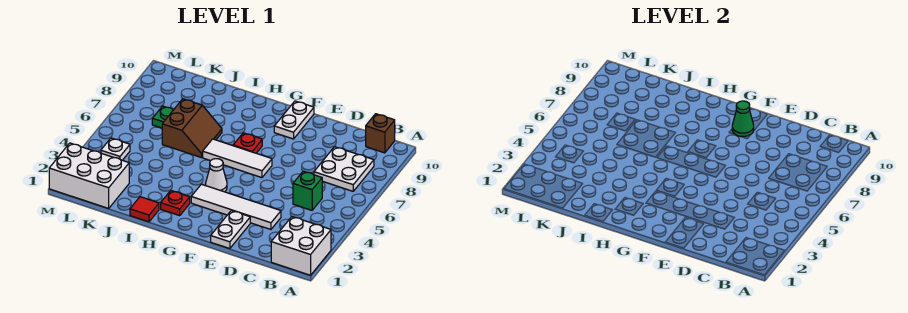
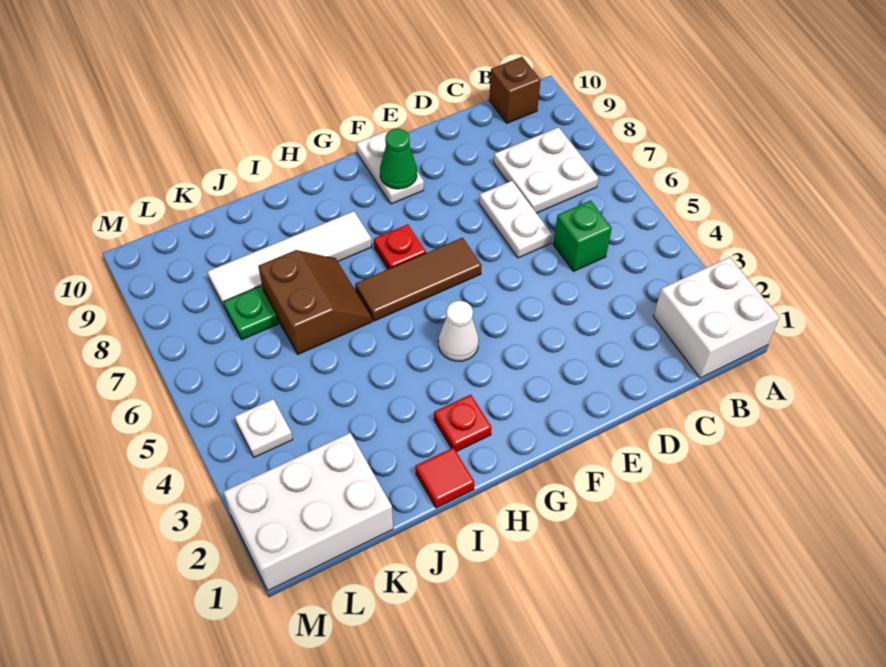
white tile D3:G3 level 1 -> white tile H8:K8 level 1
white plate E1:E2 level 1 -> white plate D6:D7 level 1
white tile F6:H6 level 1 -> brown tile F6:H6 level 1

